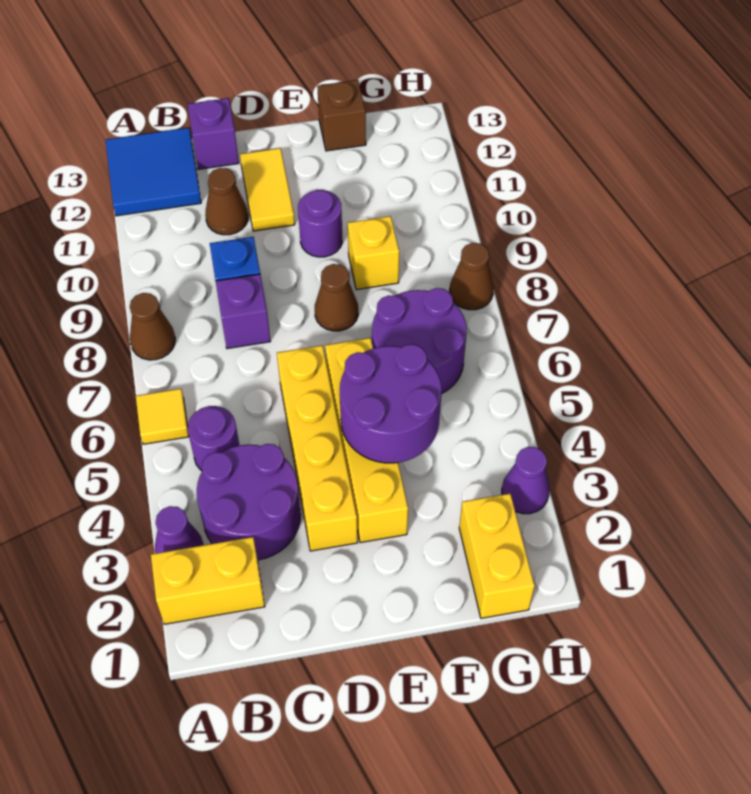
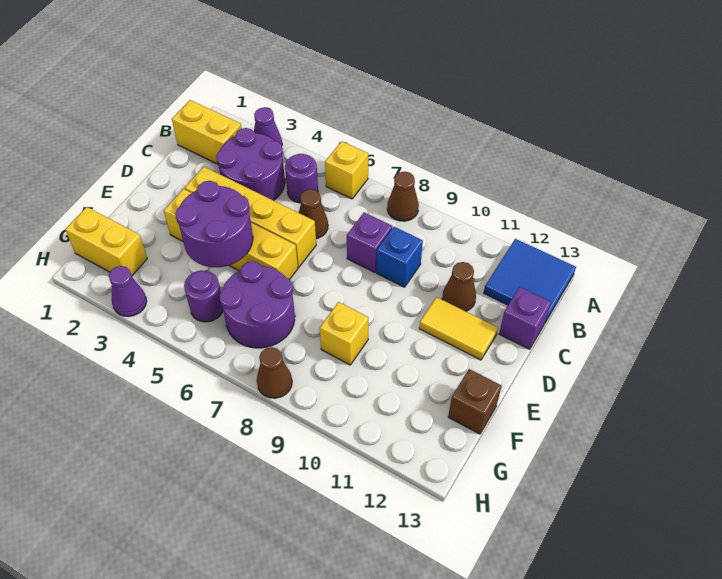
yellow brick A2:B2 level 1 -> yellow brick B1:B2 level 1
yellow tile A6 level 1 -> yellow brick A6 level 1
brown cone E8 level 1 -> brown cone C6 level 1
purple round brick E10 level 1 -> purple round brick G5 level 1

